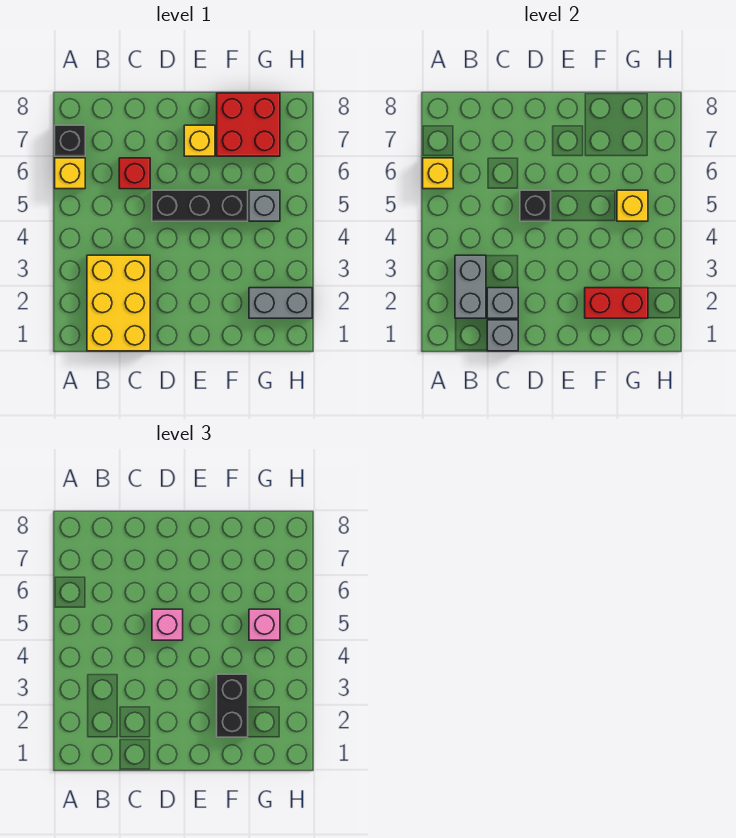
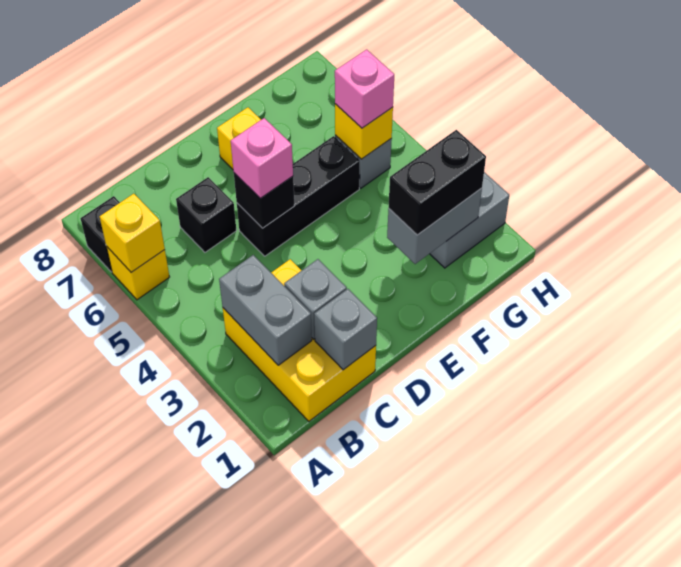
red brick C6 level 1 -> black brick C6 level 1
red brick F2:G2 level 2 -> grey brick F2:G2 level 2
black brick F2:F3 level 3 -> black brick F2:G2 level 3
red brick F7:G8 level 1 -> none

